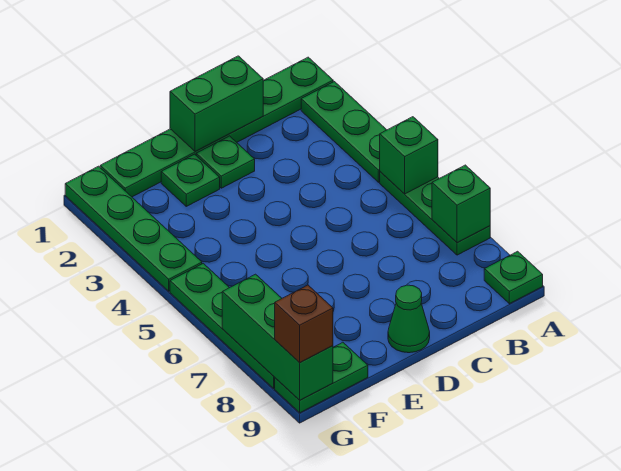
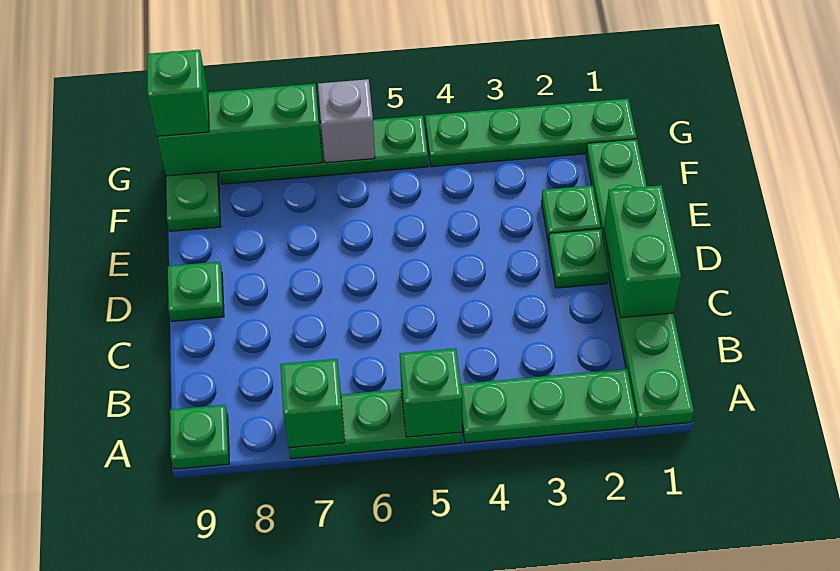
green cone D9 level 1 -> green plate D9 level 1
none -> grey brick G6 level 2
brown brick G9 level 3 -> green brick G9 level 3

